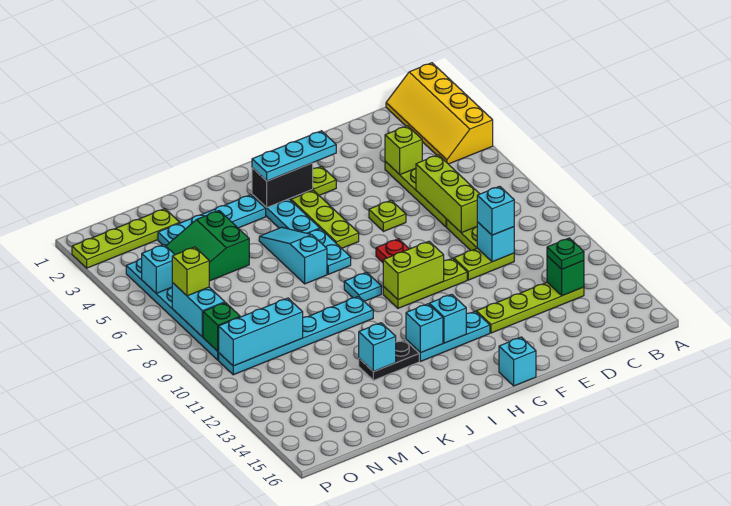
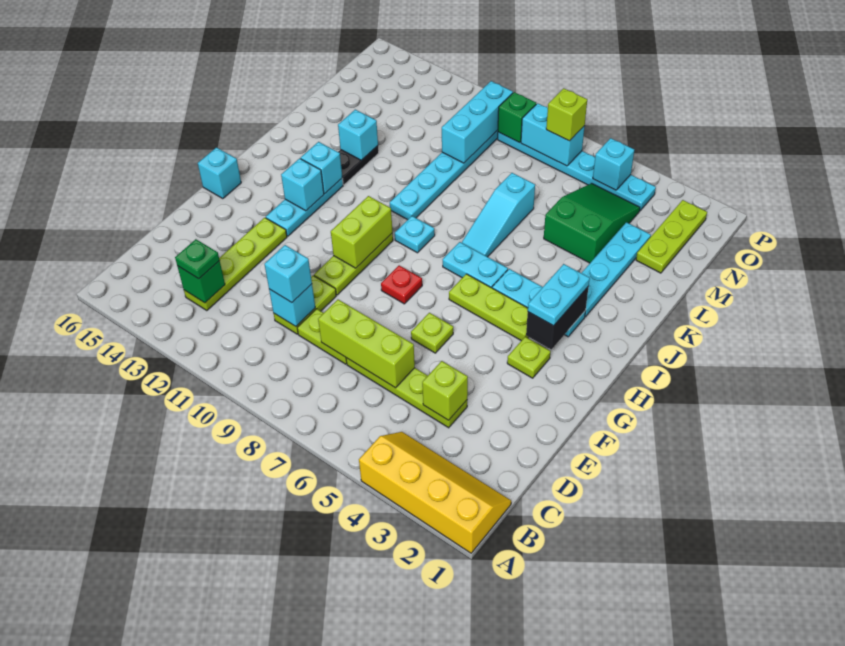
cyan plate G3:I3 level 3 -> cyan plate H3:I3 level 3
cyan slope J5:J7 level 1 top 7 -> cyan slope J7:L7 level 1 top L
lime plate M2:P2 level 1 -> lime plate M2:O2 level 1

